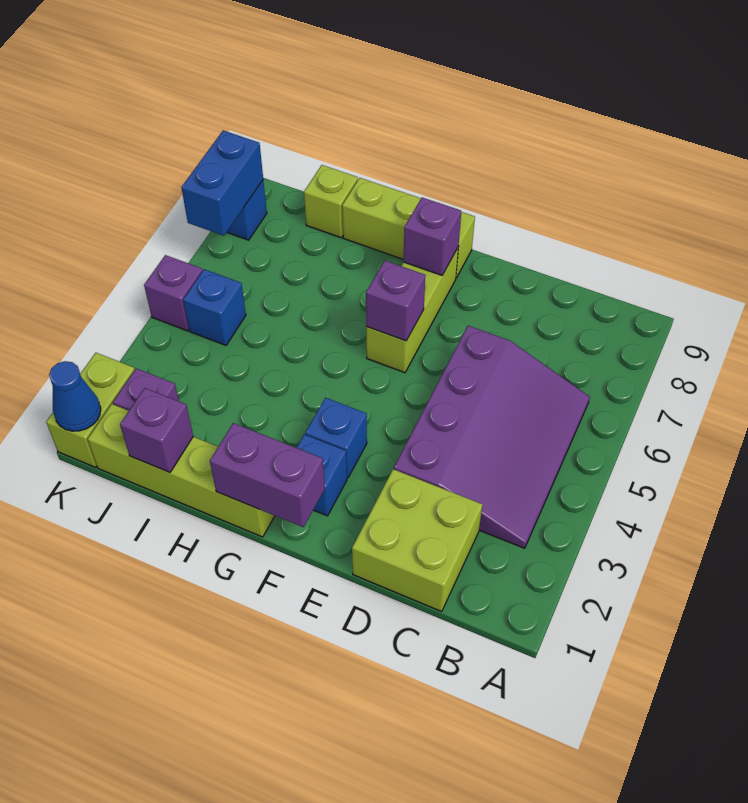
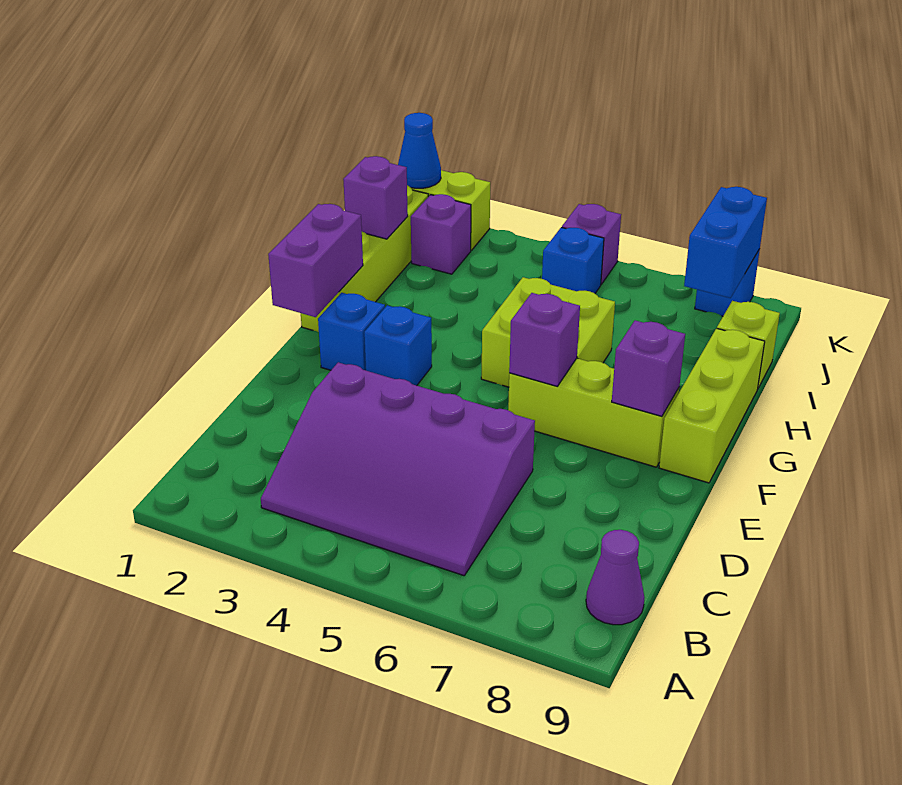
none -> purple cone B9 level 1
lime brick C1:D2 level 1 -> lime brick G5:H6 level 1
blue brick K7:K8 level 2 -> blue brick J8:K8 level 2

